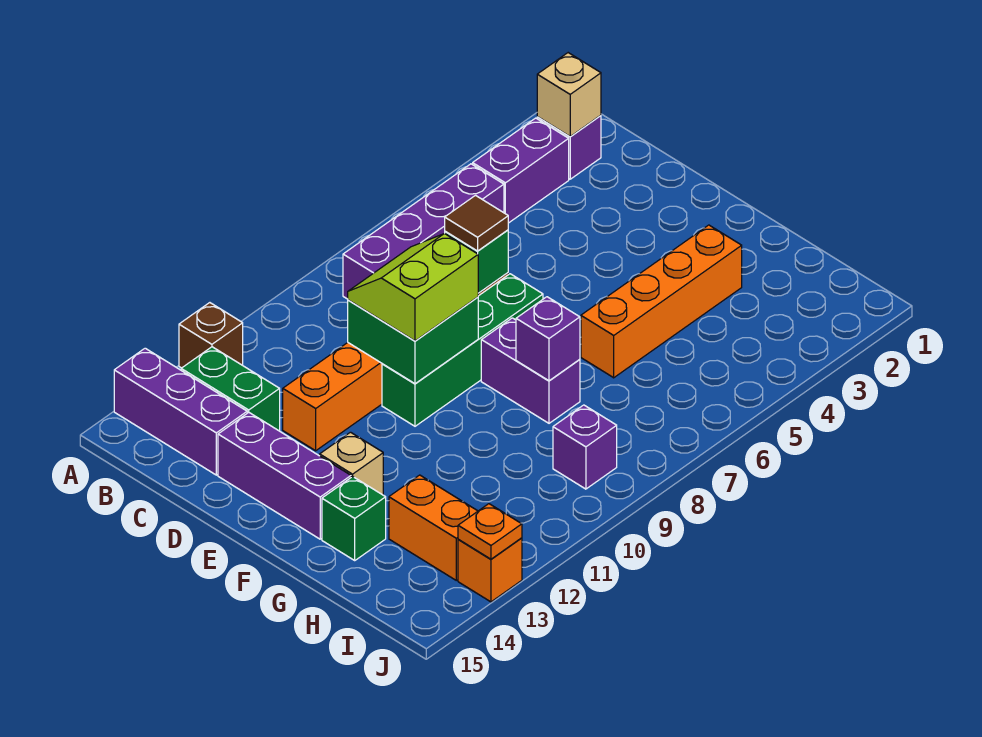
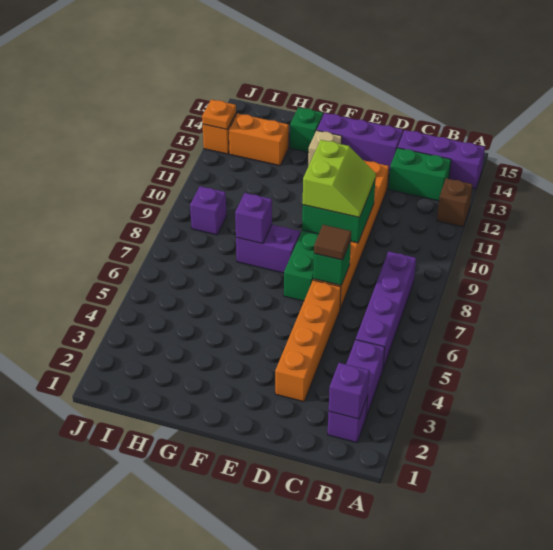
tan brick B2 level 2 -> purple brick B2 level 2
orange brick G3:G6 level 1 -> orange brick D3:D6 level 1

